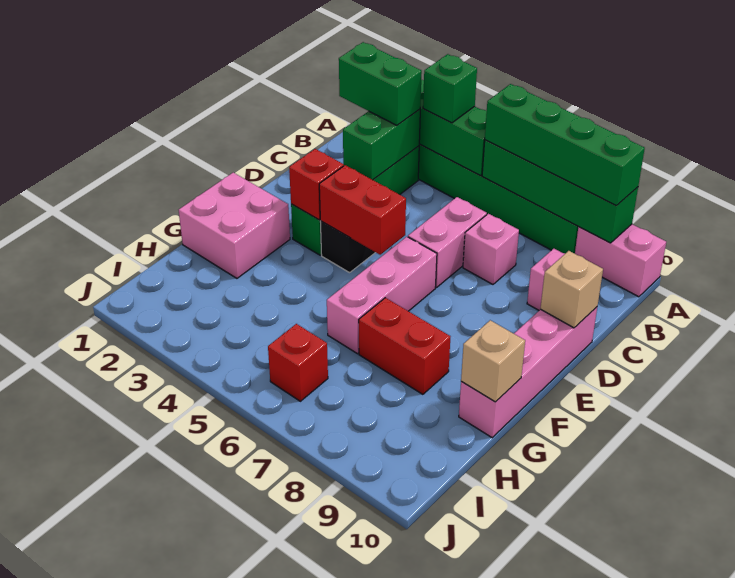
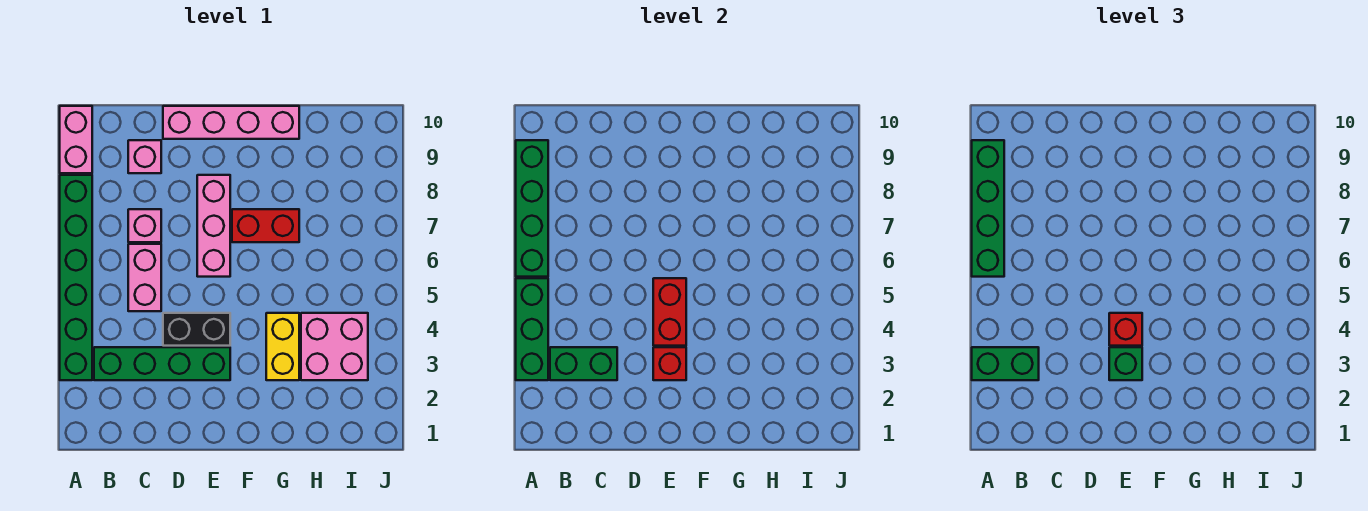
green brick A4 level 3 -> green brick E3 level 3
green brick B2:B3 level 3 -> green brick A3:B3 level 3
pink brick C6:D6 level 1 -> pink brick C5:C6 level 1
tan brick D10 level 2 -> none
pink brick E6:G6 level 1 -> pink brick E6:E8 level 1
pink brick F1:G2 level 1 -> pink brick H3:I4 level 1
none -> yellow brick G3:G4 level 1
red brick G7:G8 level 1 -> red brick F7:G7 level 1
tan brick G10 level 2 -> none
red brick I6 level 1 -> red brick E4 level 3

